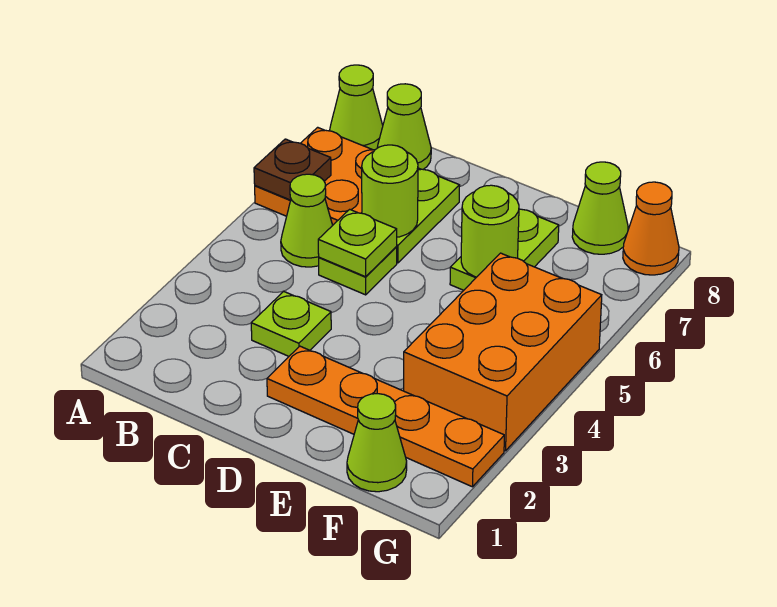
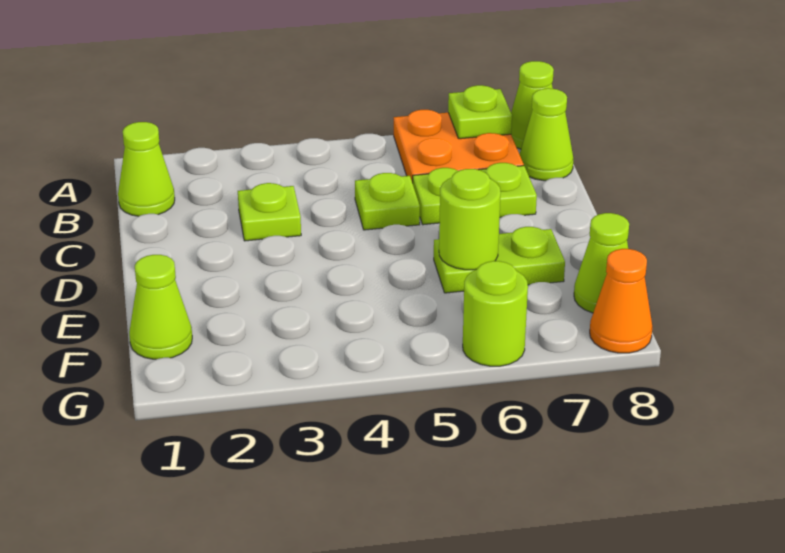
brown plate A6 level 2 -> none
lime cone B5 level 1 -> lime cone B1 level 1
lime plate C5 level 2 -> lime plate A7 level 2
lime round brick C6 level 2 -> lime round brick G6 level 1
orange plate D2:G2 level 1 -> none
orange brick F3:G5 level 1 -> none

